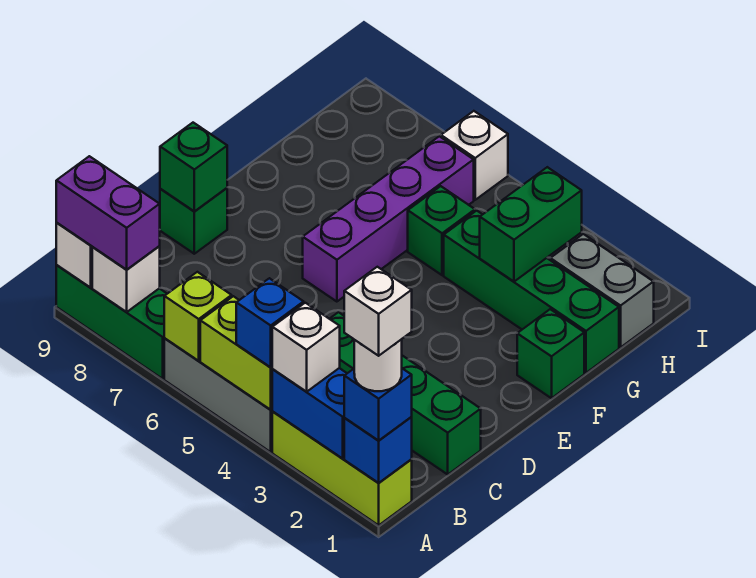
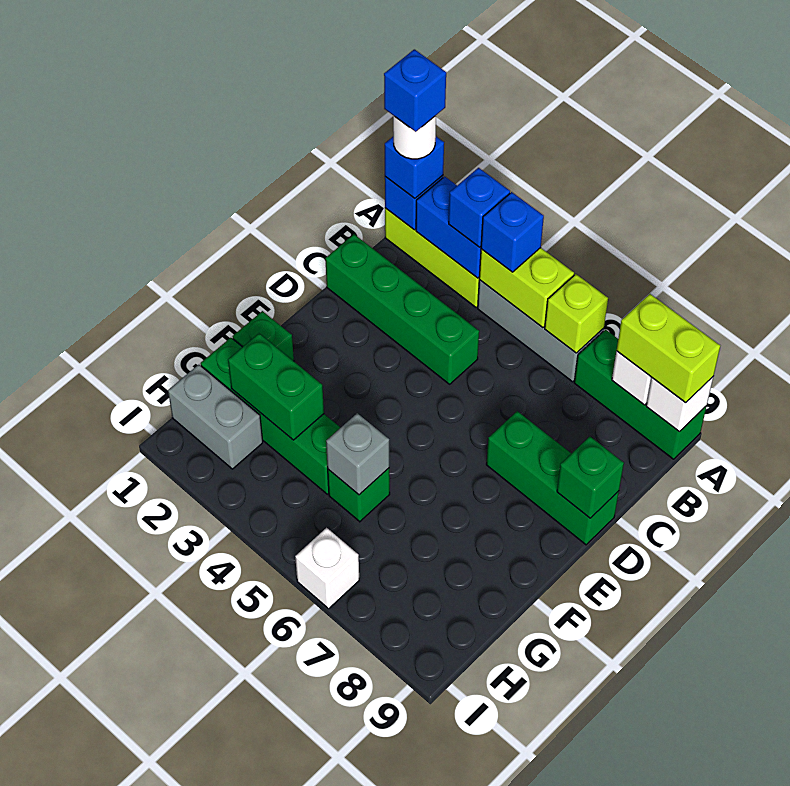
white brick A1 level 5 -> blue brick A1 level 5
white brick A3 level 3 -> blue brick A3 level 3
purple brick A8:A9 level 3 -> lime brick A8:A9 level 3
green brick D9 level 1 -> green brick D7:D9 level 1
purple brick E6:H6 level 1 -> none
green brick G3:H3 level 2 -> green brick G2:G3 level 2
none -> grey brick G5 level 2

